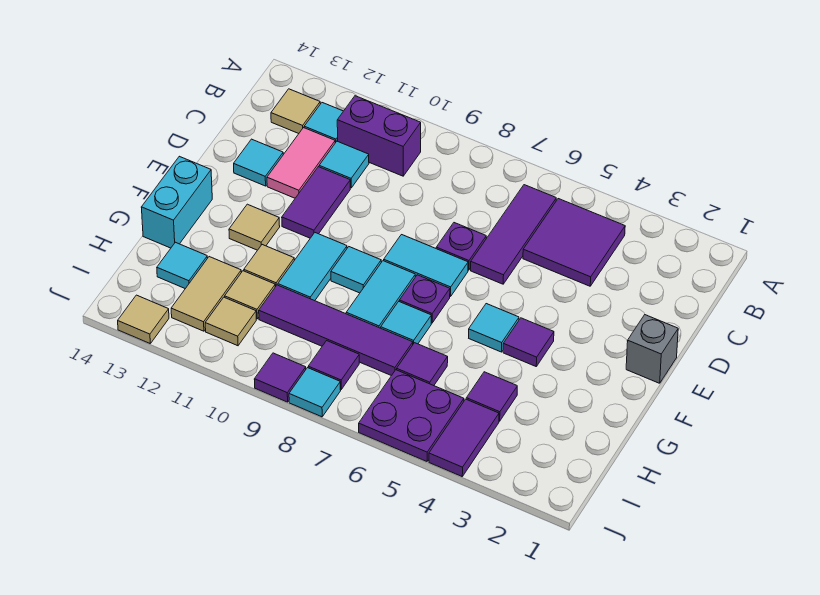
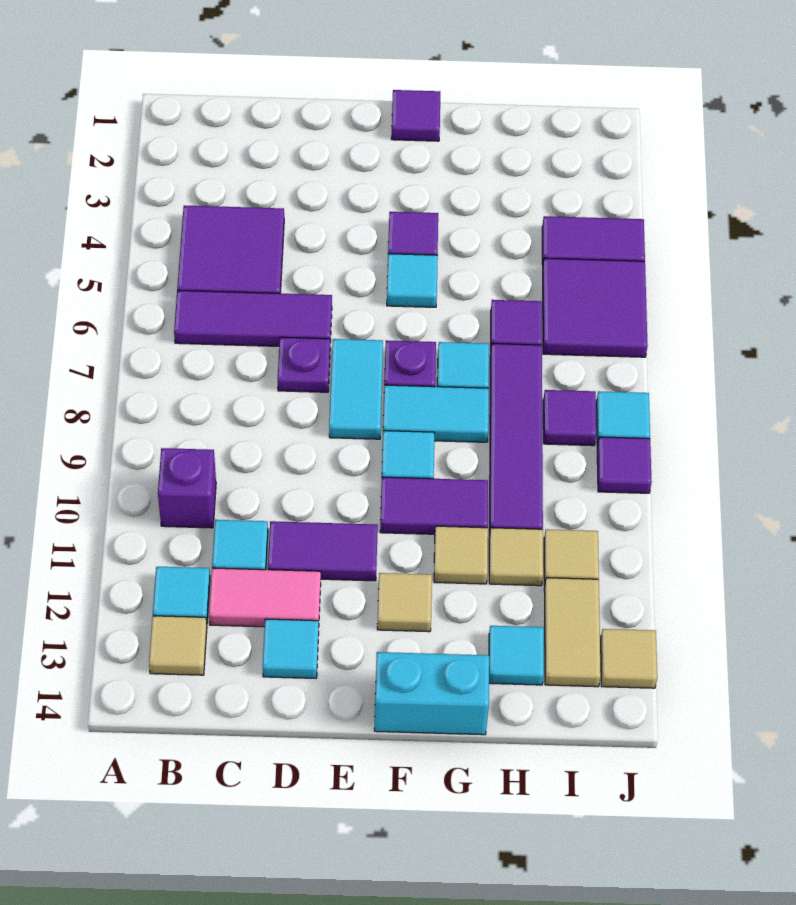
purple brick B10:B11 level 1 -> purple brick B10 level 1
grey brick E1 level 1 -> none
cyan tile F10:G10 level 1 -> purple tile F10:G10 level 1
purple tile H4 level 1 -> purple tile F1 level 1
tan tile H12:I12 level 1 -> tan tile I12:I13 level 1
purple plate I5:J6 level 1 -> purple tile I5:J6 level 1

